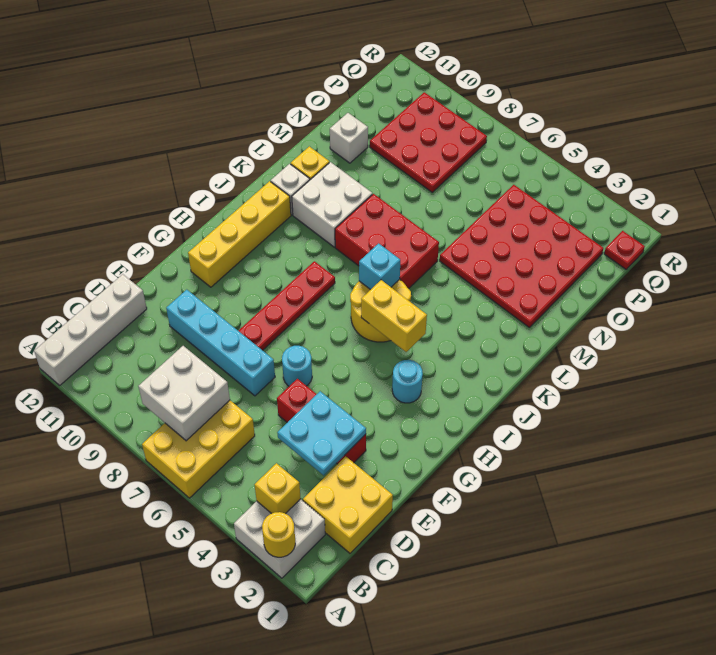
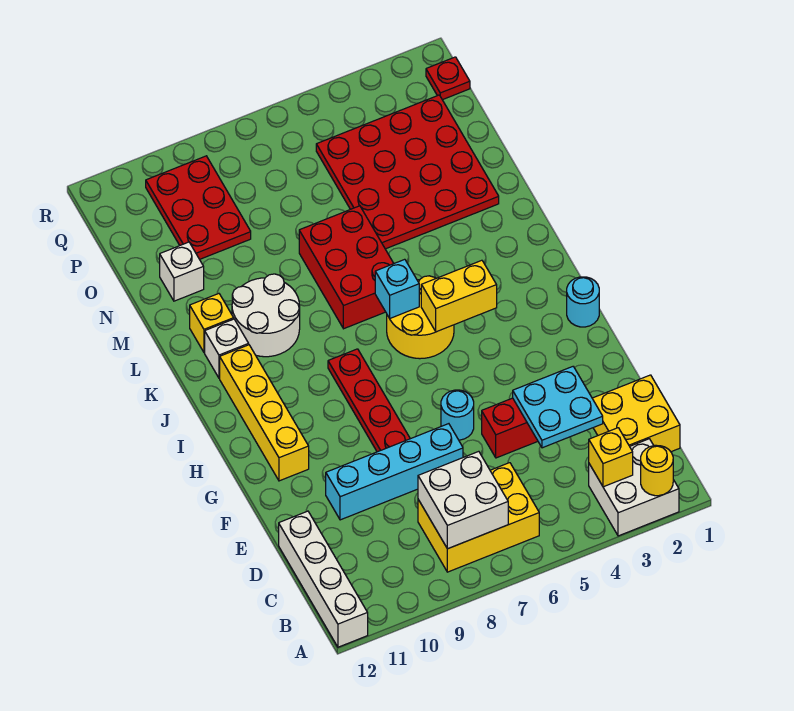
yellow brick A6:C7 level 1 -> yellow brick B6:C8 level 1
cyan round brick H3 level 1 -> cyan round brick H1 level 1
red brick K6:L8 level 1 -> red brick K6:M7 level 1
white brick K9:L10 level 1 -> white round brick K9:L10 level 1
red plate O8:Q10 level 1 -> red plate O9:Q10 level 1

